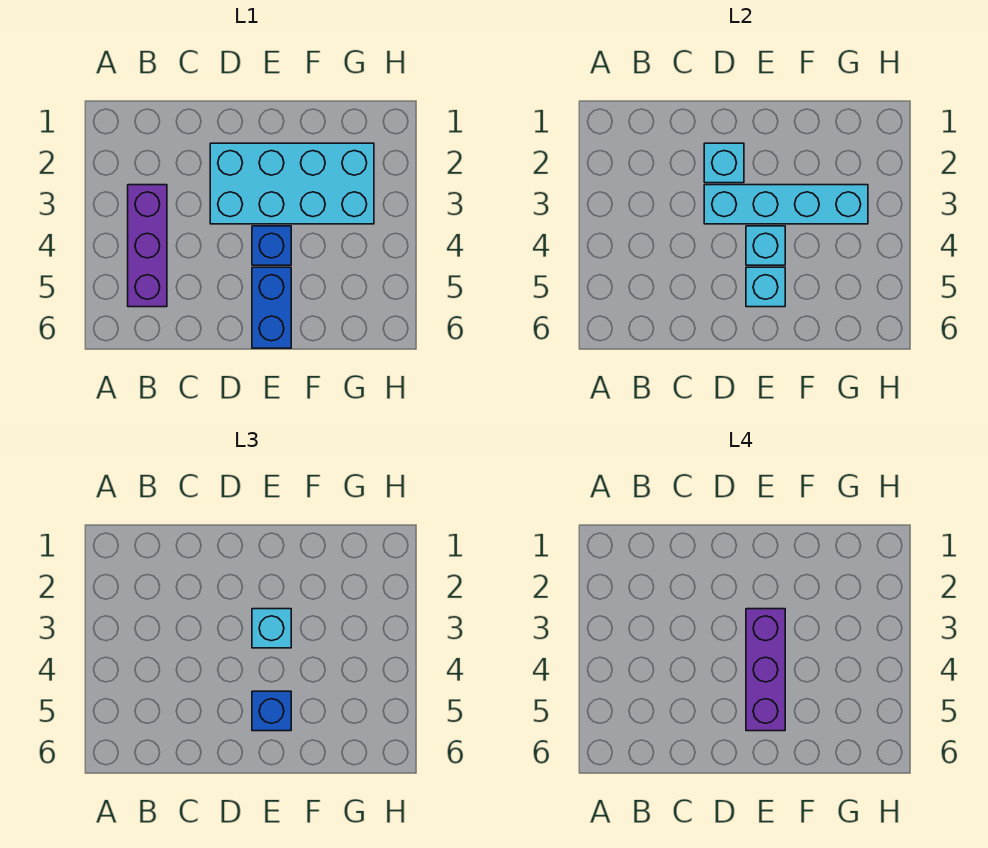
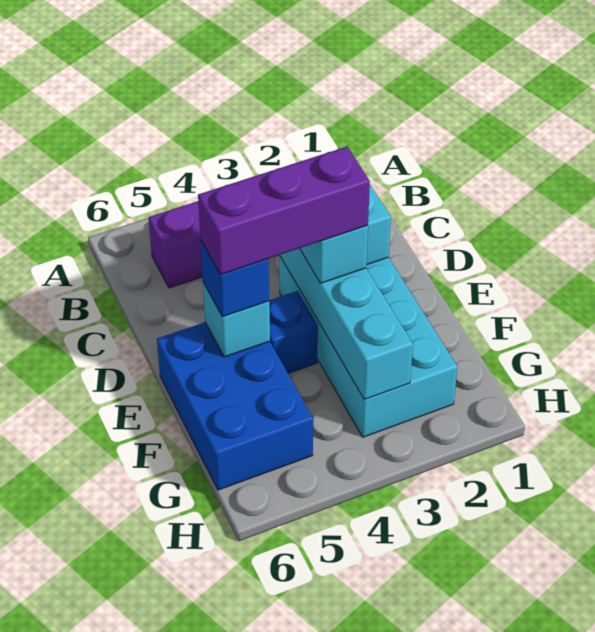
cyan brick E4 level 2 -> none
blue brick E5:E6 level 1 -> blue brick E5:G6 level 1

